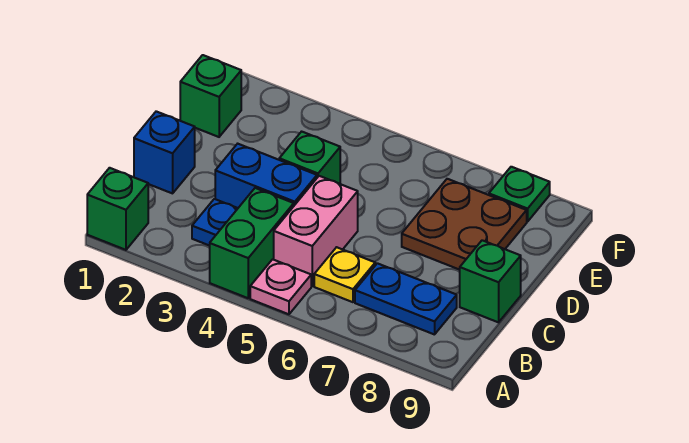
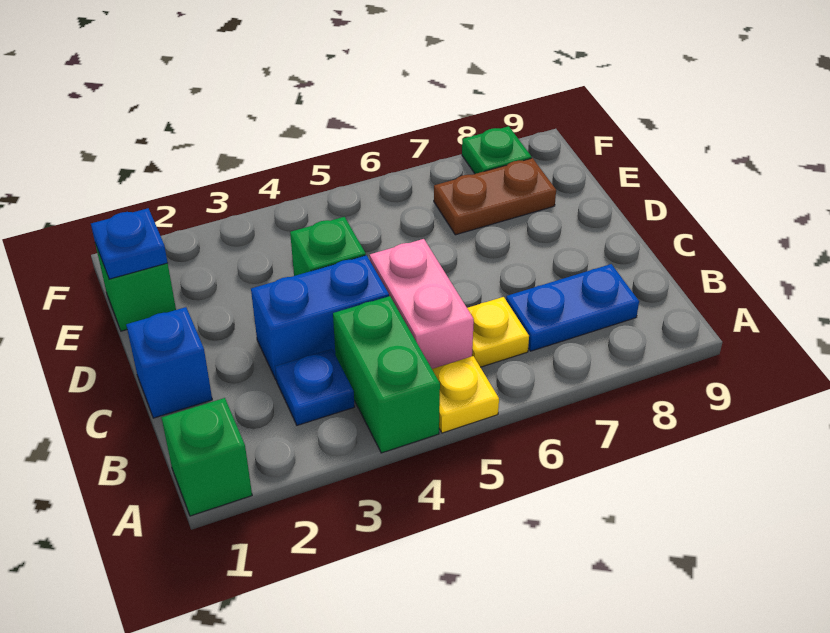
pink plate A5 level 1 -> yellow plate A5 level 1
green brick C9 level 1 -> none
brown plate D7:E8 level 1 -> brown plate E7:E8 level 1
none -> blue plate E1 level 2

